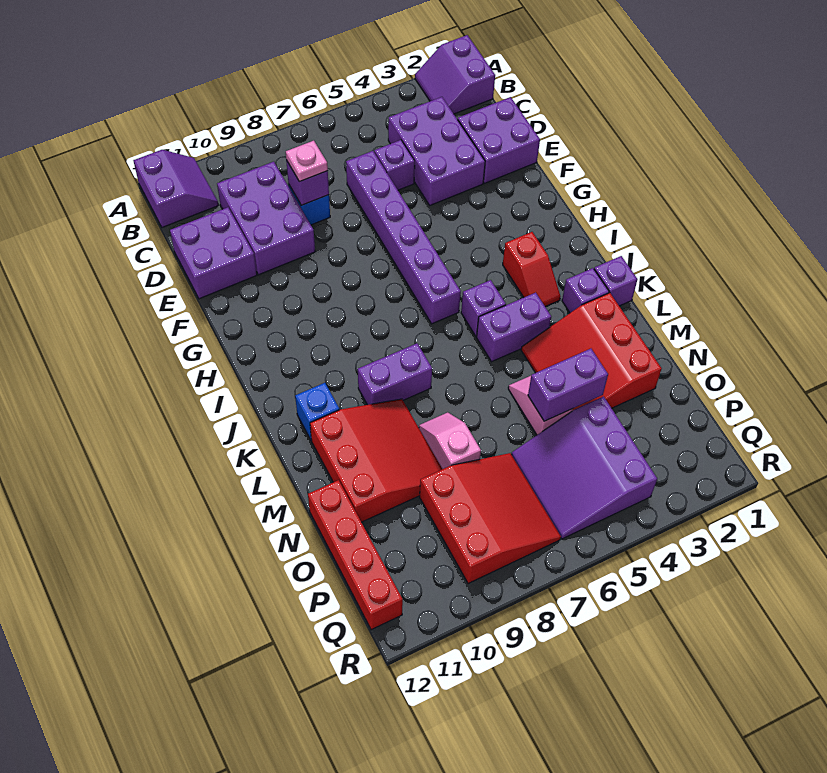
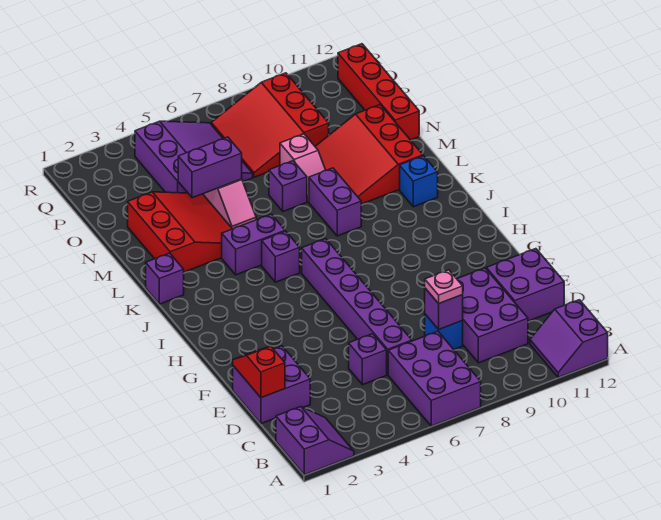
purple brick C3:E4 level 1 -> purple brick A6:C7 level 1
red slope I3:J3 level 1 top I -> red slope D1:E1 level 2 top D
purple brick K2 level 1 -> purple brick M7 level 1
purple brick K8:K9 level 1 -> purple brick K8:L8 level 1

